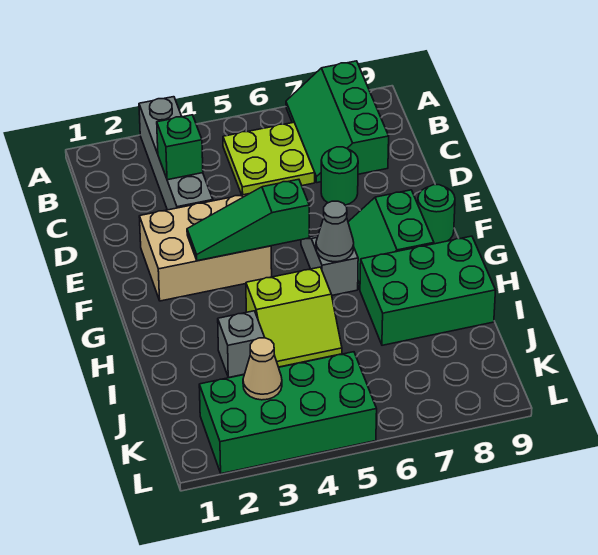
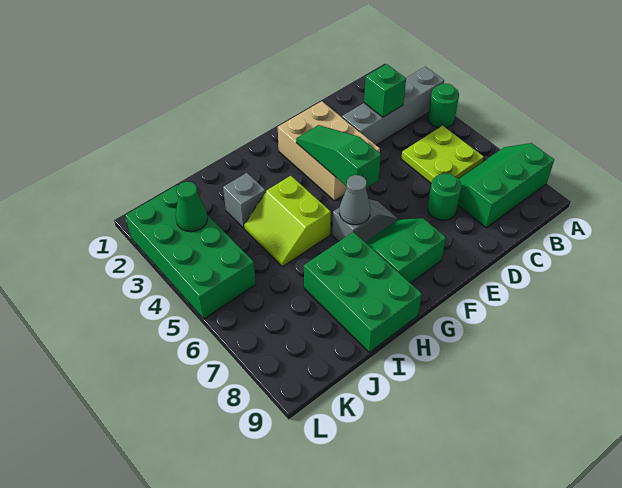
green round brick F9 level 1 -> green round brick A4 level 1
tan cone K3 level 2 -> green cone K3 level 2

